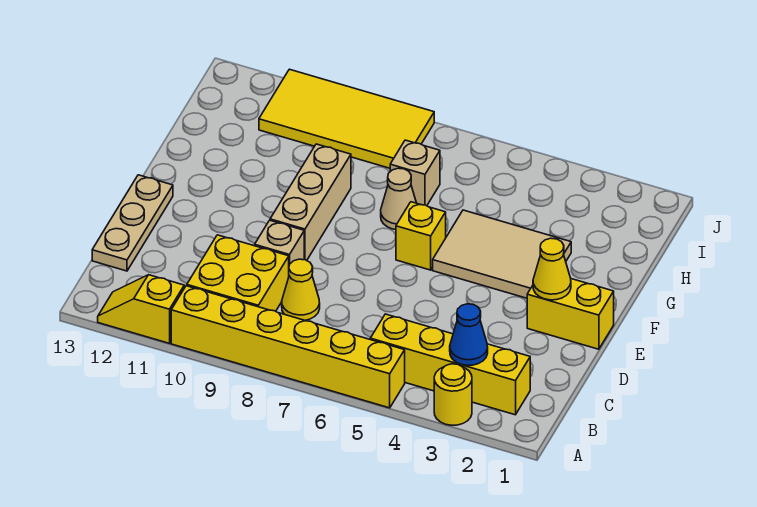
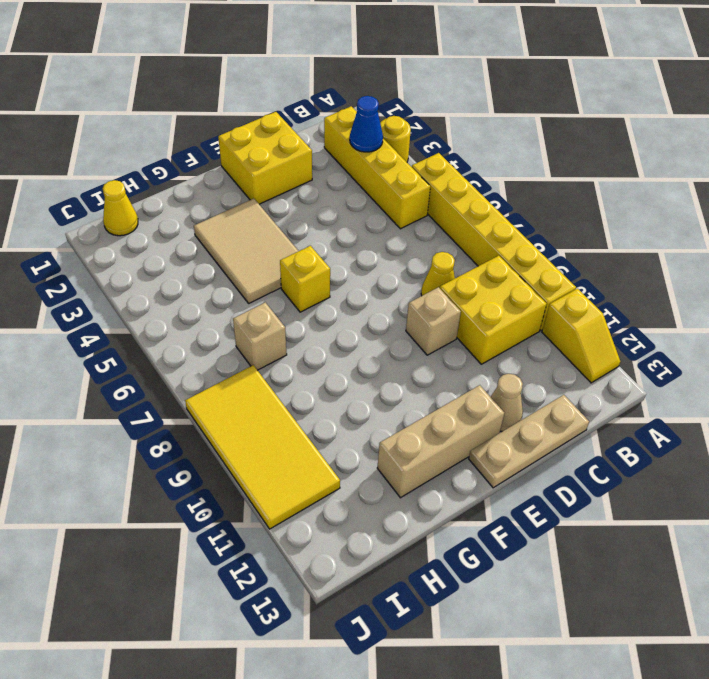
yellow brick E1:E2 level 1 -> yellow brick D1:E2 level 1
yellow cone E2 level 2 -> yellow cone I1 level 1
tan brick E9:G9 level 1 -> tan brick E12:G12 level 1
tan cone G7 level 1 -> tan cone D12 level 1

